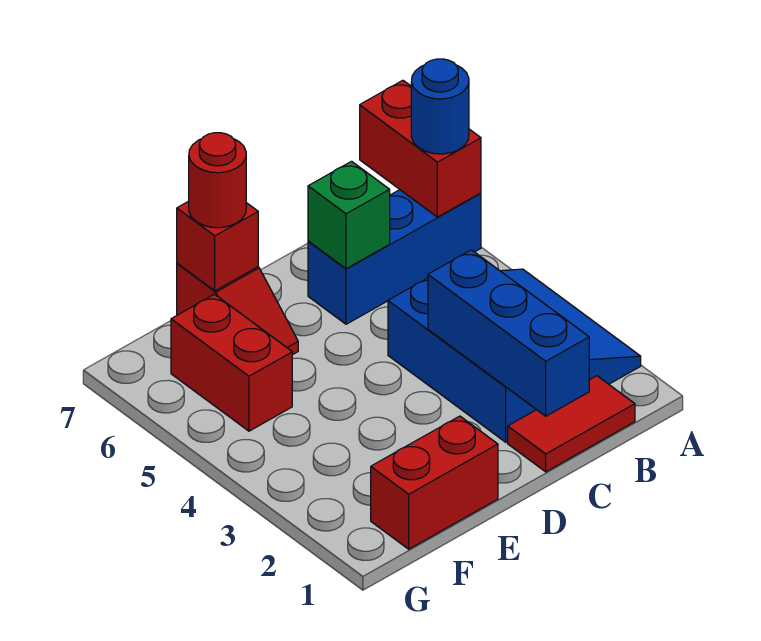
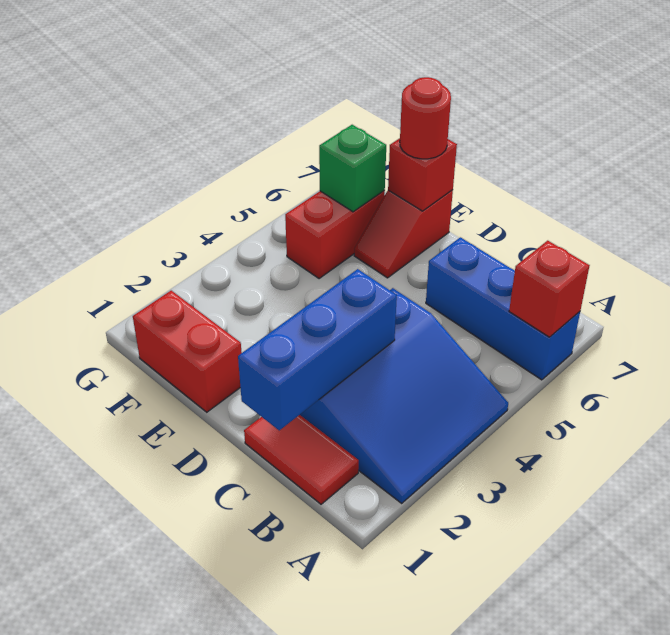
red brick A6:A7 level 2 -> red brick A6 level 2
blue round brick A6 level 3 -> none
green brick C6 level 2 -> green brick F6 level 2

